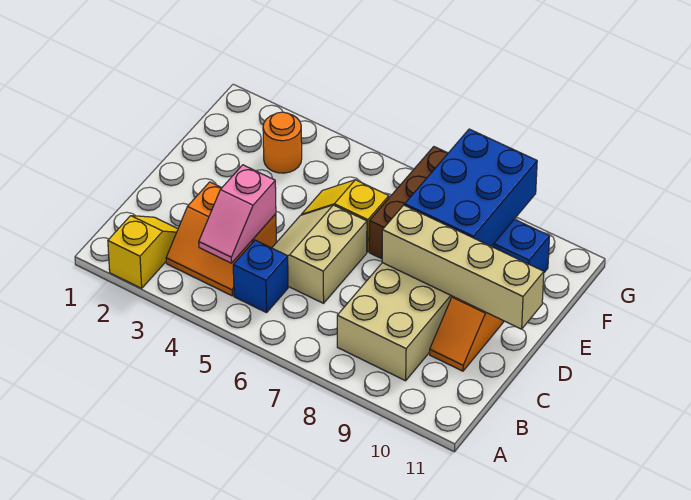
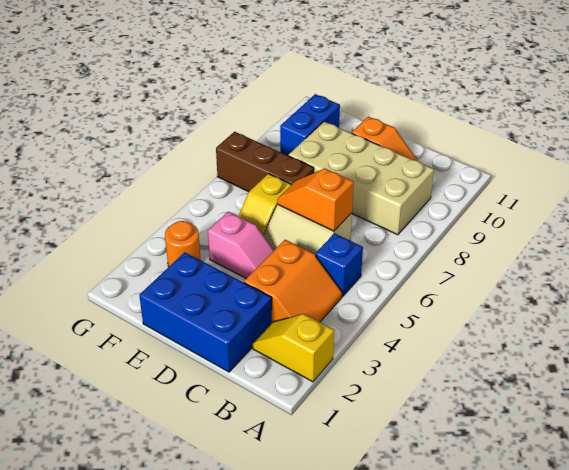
pink slope B4:C4 level 2 top C -> pink slope D4:E4 level 1 top E
none -> orange slope C6:D6 level 2 top C
tan brick D8:D11 level 2 -> none
blue brick E8:G9 level 2 -> blue brick C1:E2 level 1

